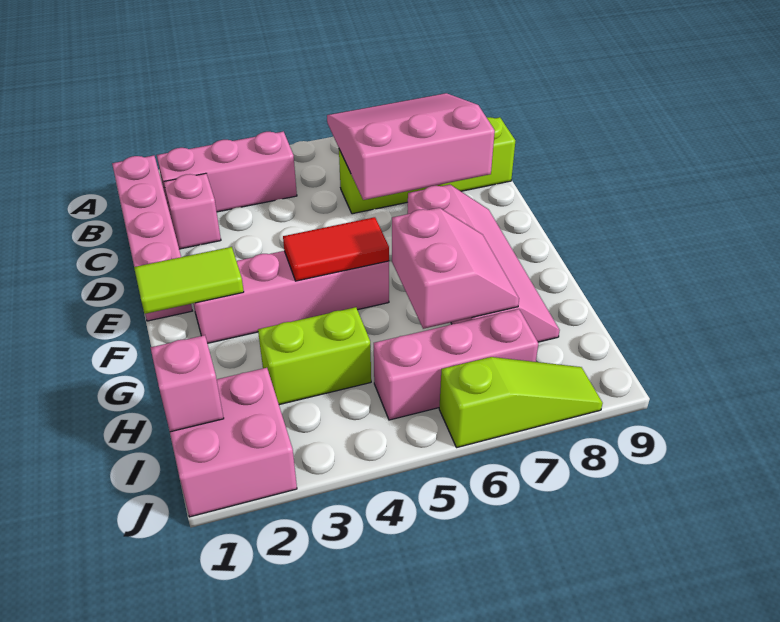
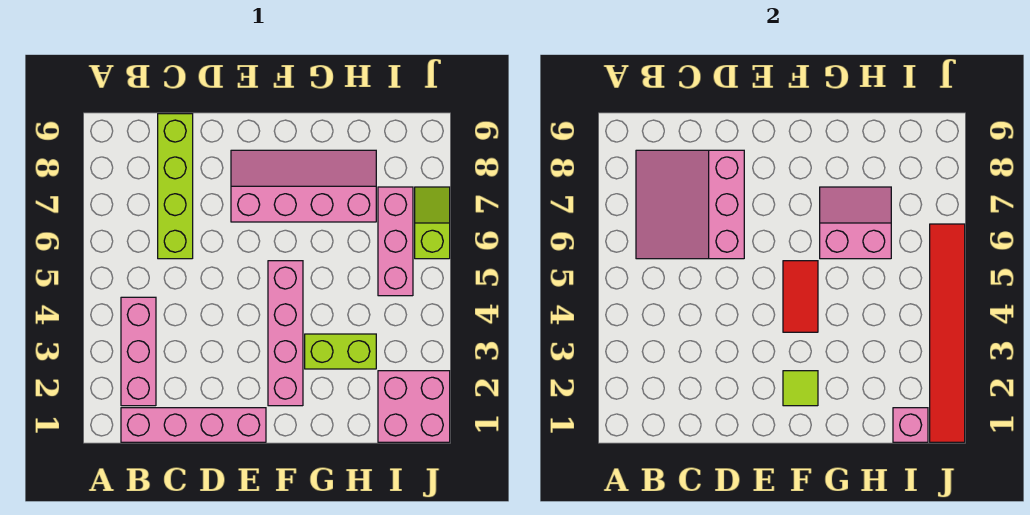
pink brick C2 level 1 -> none
lime tile F1:F2 level 2 -> lime tile F2 level 2
lime brick H3:H4 level 1 -> lime brick G3:H3 level 1
none -> red tile J1:J6 level 2
lime slope J6:J8 level 1 top 6 -> lime slope J6:J7 level 1 top 6

